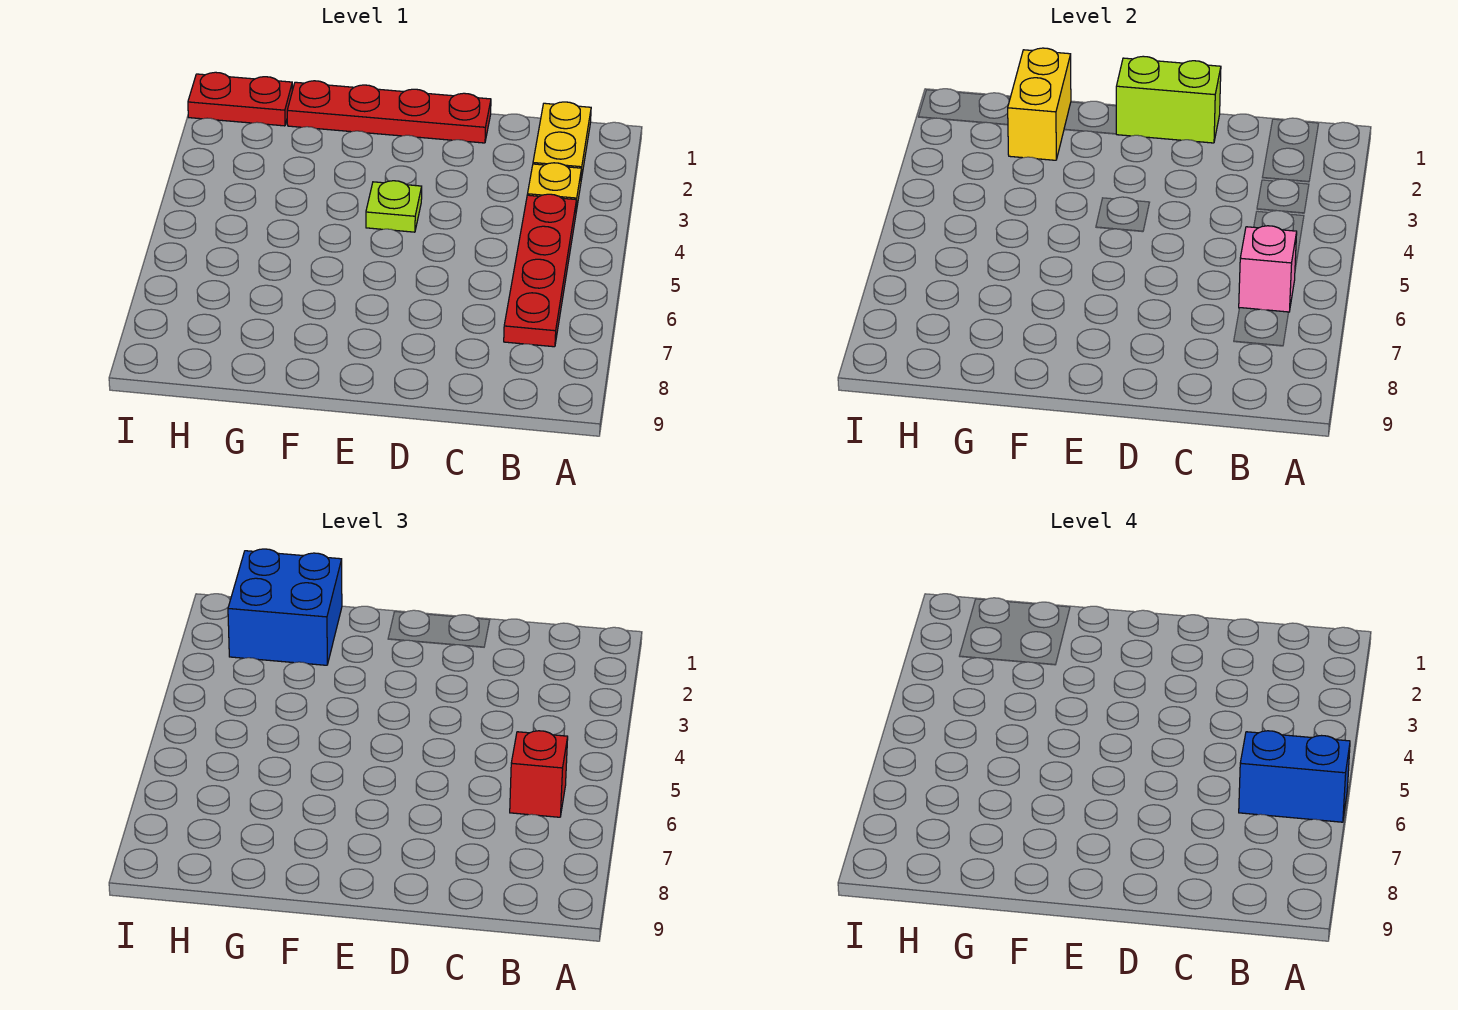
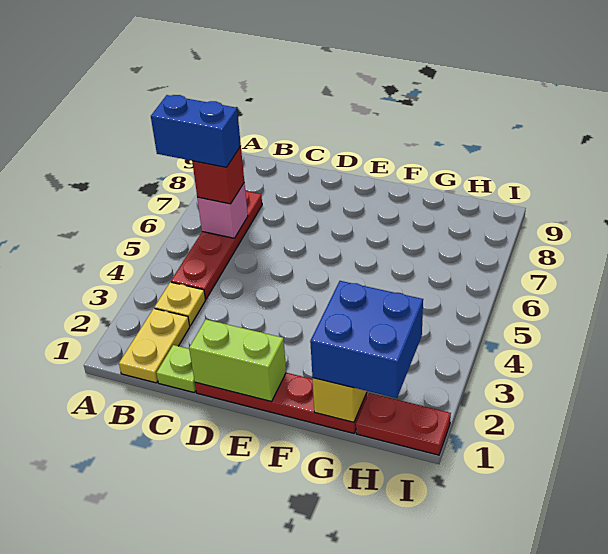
lime plate E4 level 1 -> lime plate C1 level 1

